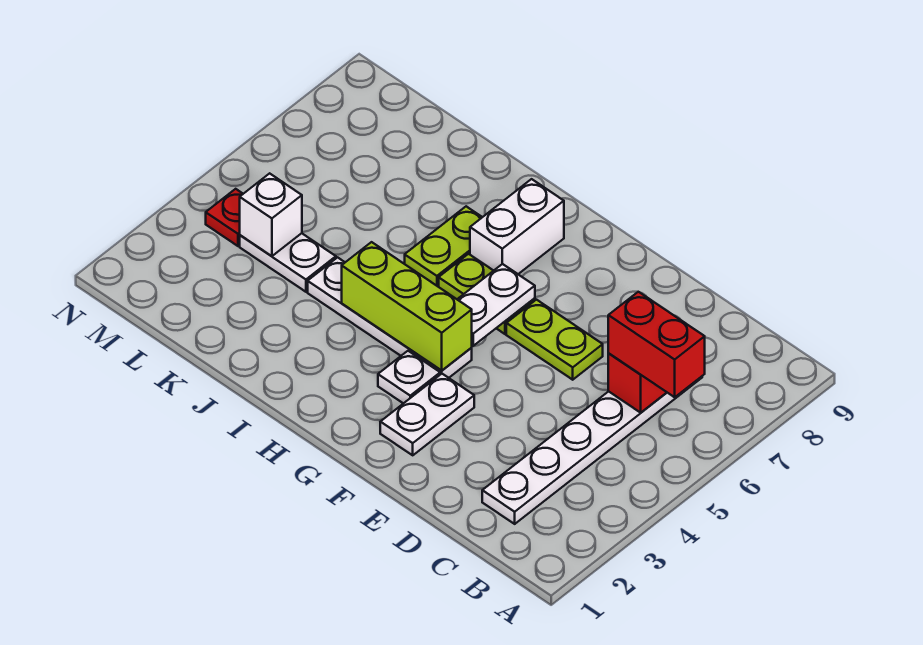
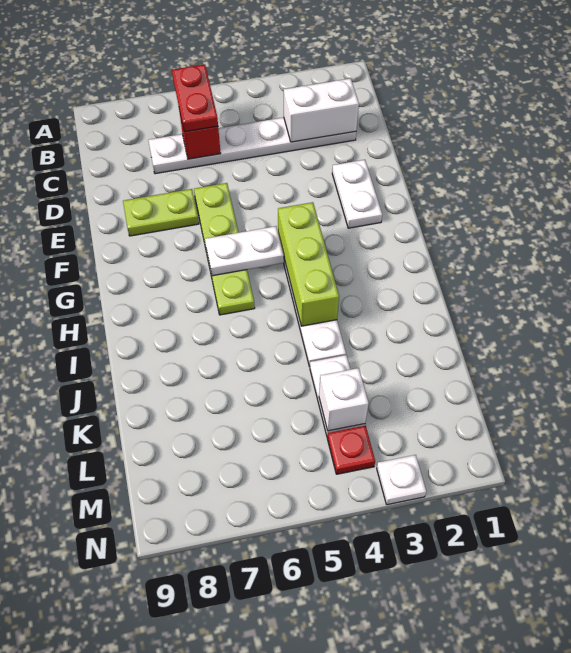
red brick B6:C6 level 3 -> red plate B6:C6 level 3
white plate F2:F3 level 1 -> white plate E2:F2 level 1
white plate G3 level 1 -> white plate N3 level 1
white brick H7:H8 level 1 -> white brick C2:C3 level 2
lime plate I6:I7 level 1 -> lime plate E7:E8 level 1

